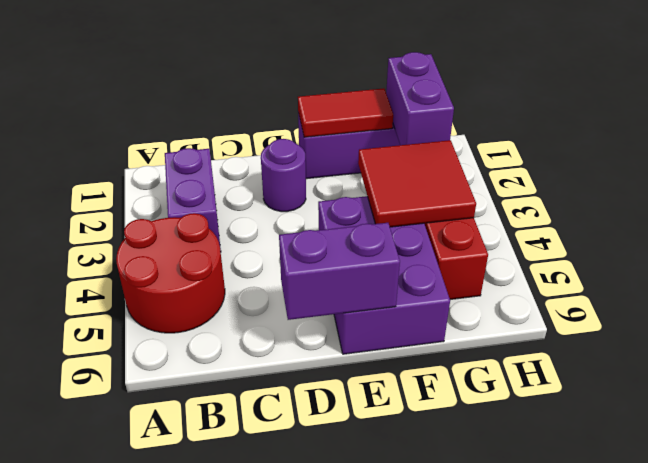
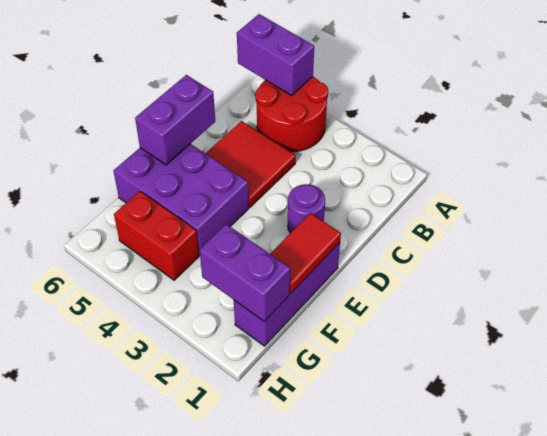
purple brick B2:B3 level 1 -> purple brick A5:A6 level 2
red tile F3:G4 level 2 -> red tile C4:D5 level 1

